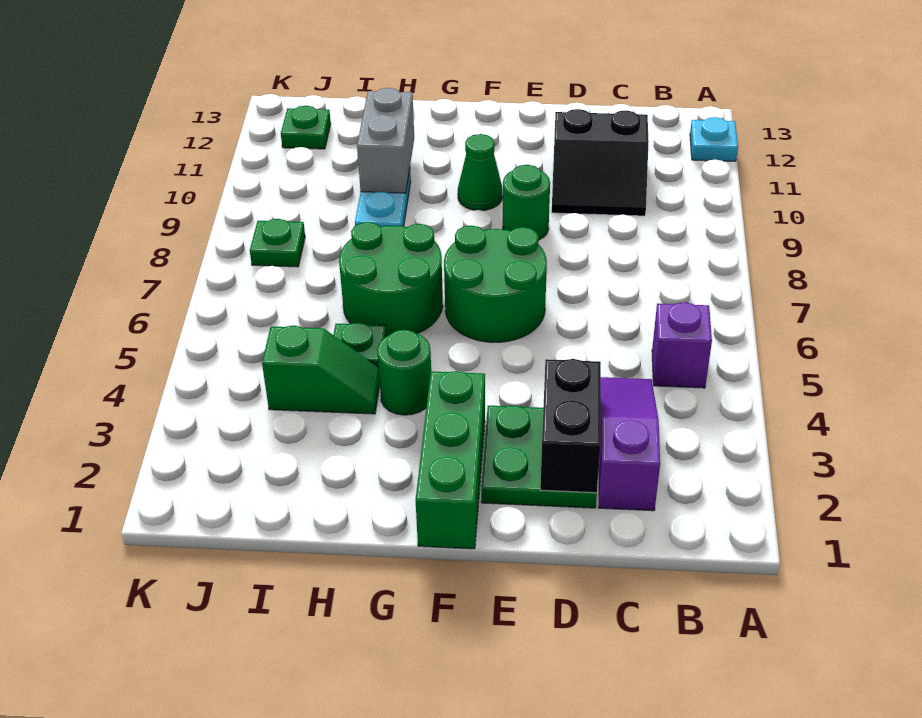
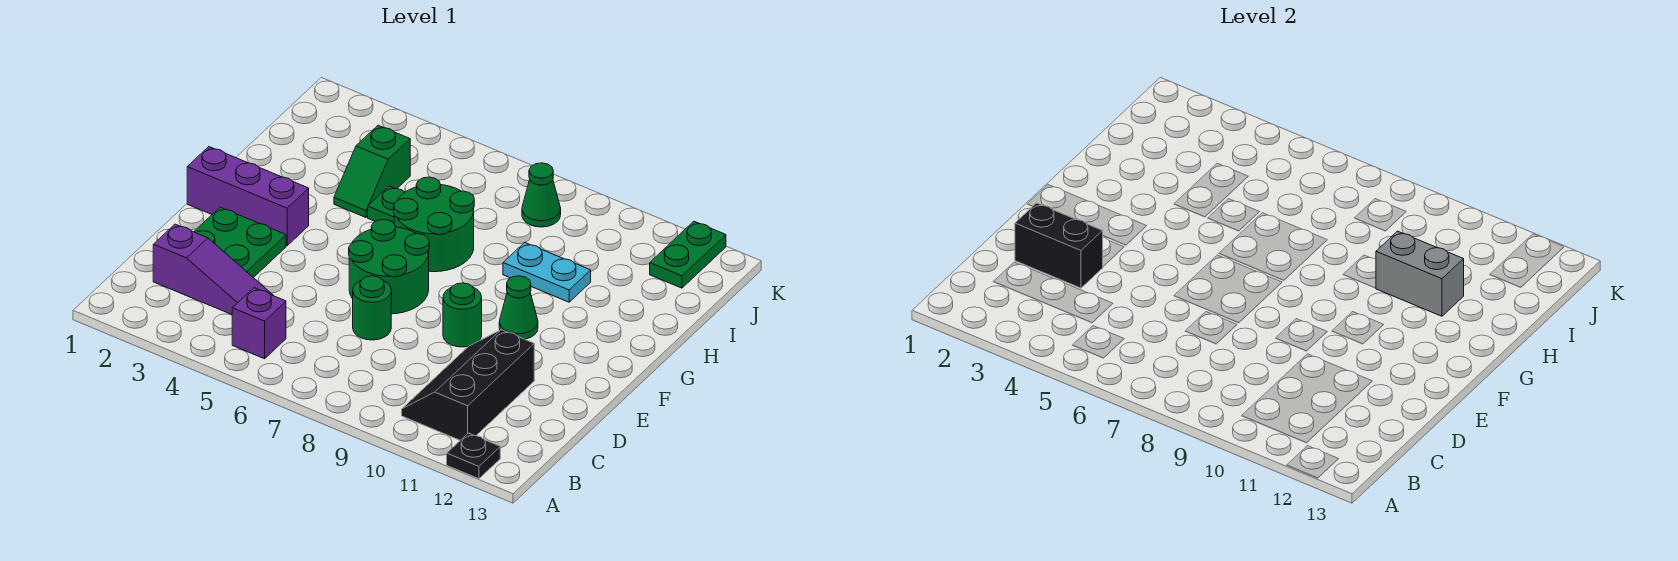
cyan plate A12 level 1 -> black plate A12 level 1
black slope C10:D11 level 1 top 11 -> black slope B10:D11 level 1 top 11
green brick F1:F3 level 1 -> purple brick F1:F3 level 1
green round brick G4 level 1 -> green round brick D7 level 1
green plate J8 level 1 -> green cone J8 level 1
green plate J12 level 1 -> green plate J12:K12 level 1

